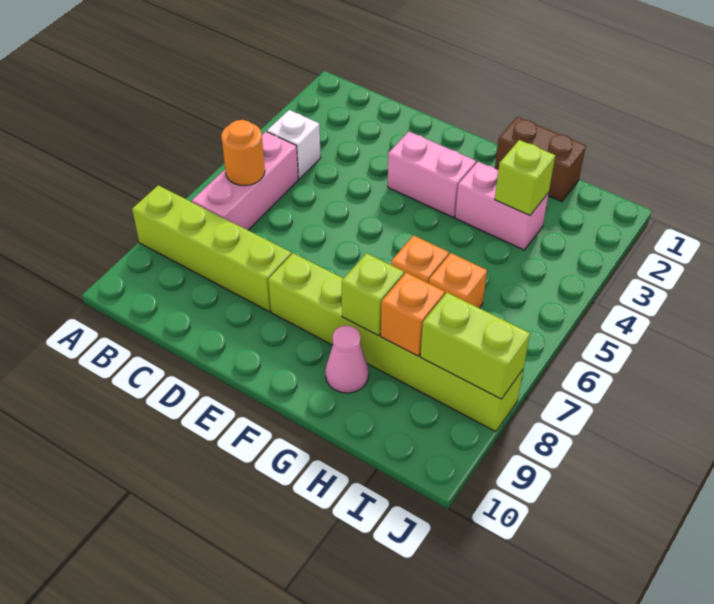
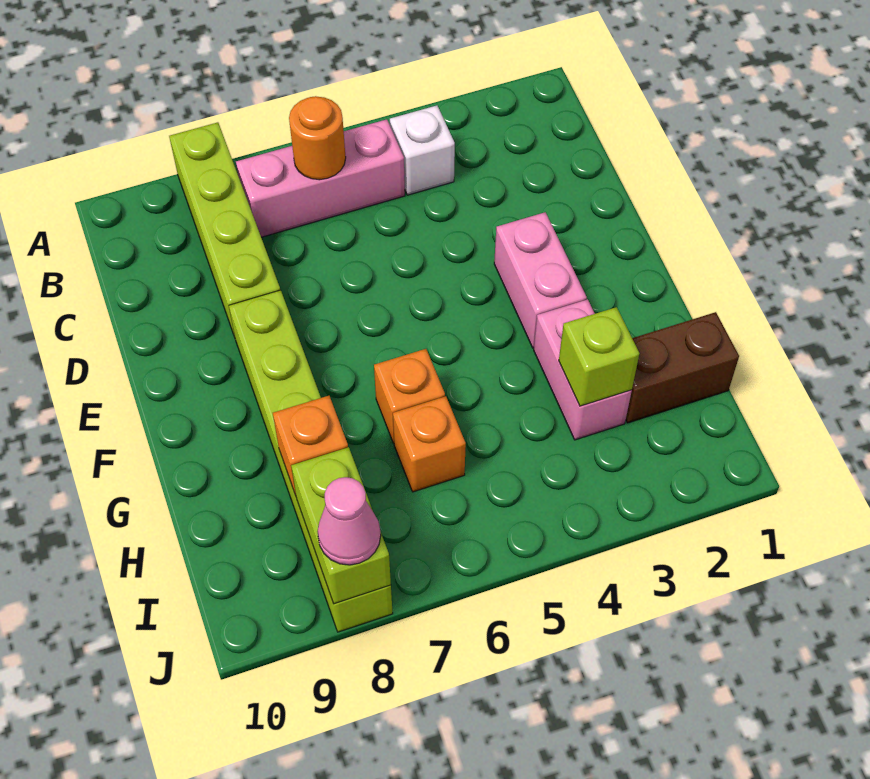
brown brick G1:H1 level 1 -> brown brick H1:H2 level 1
lime brick G8 level 2 -> none
pink cone G9 level 1 -> pink cone J8 level 3

